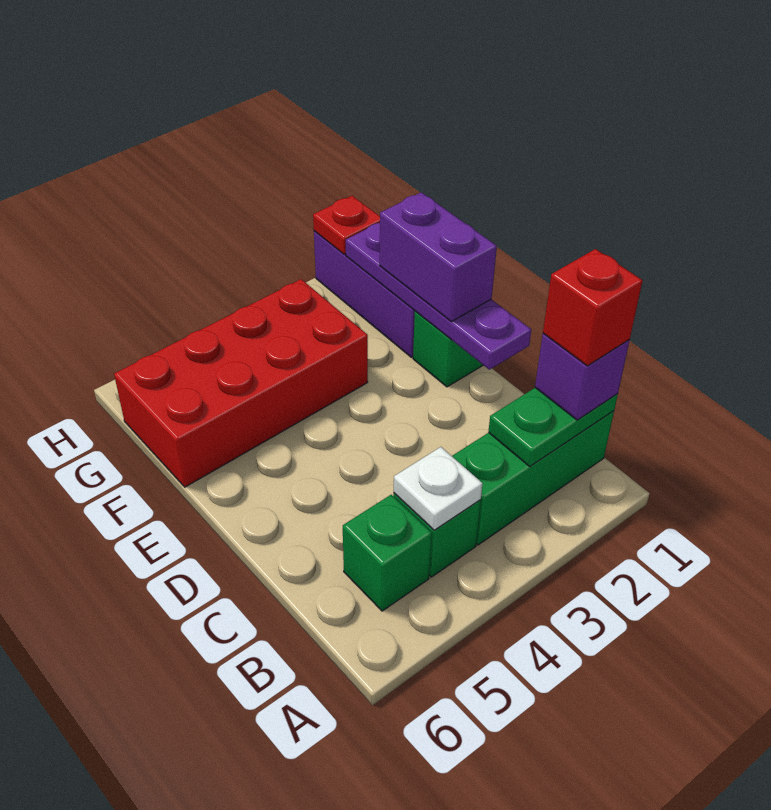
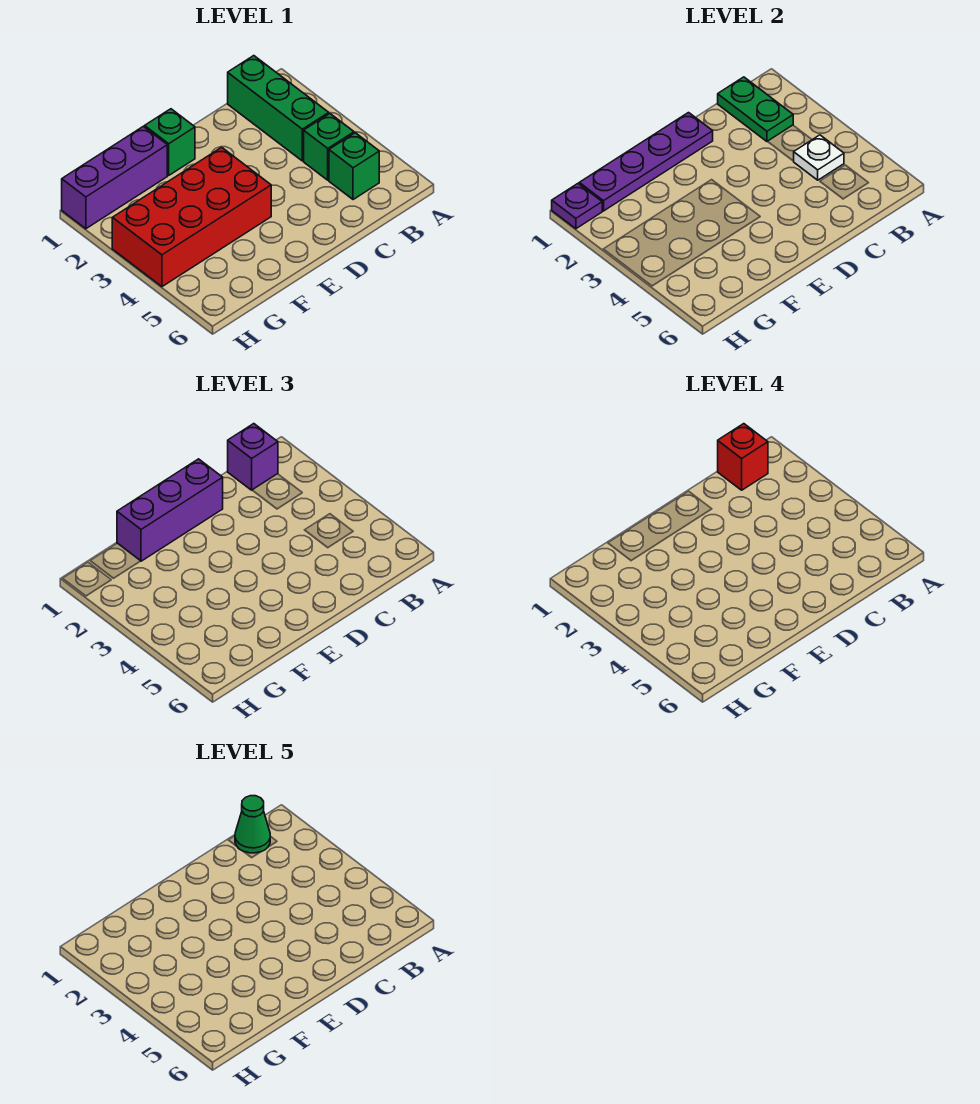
none -> green cone B1 level 5
purple brick E1:F1 level 3 -> purple brick D1:F1 level 3
red brick F3:G6 level 1 -> red brick E3:H4 level 1
red plate H1 level 2 -> purple plate H1 level 2

